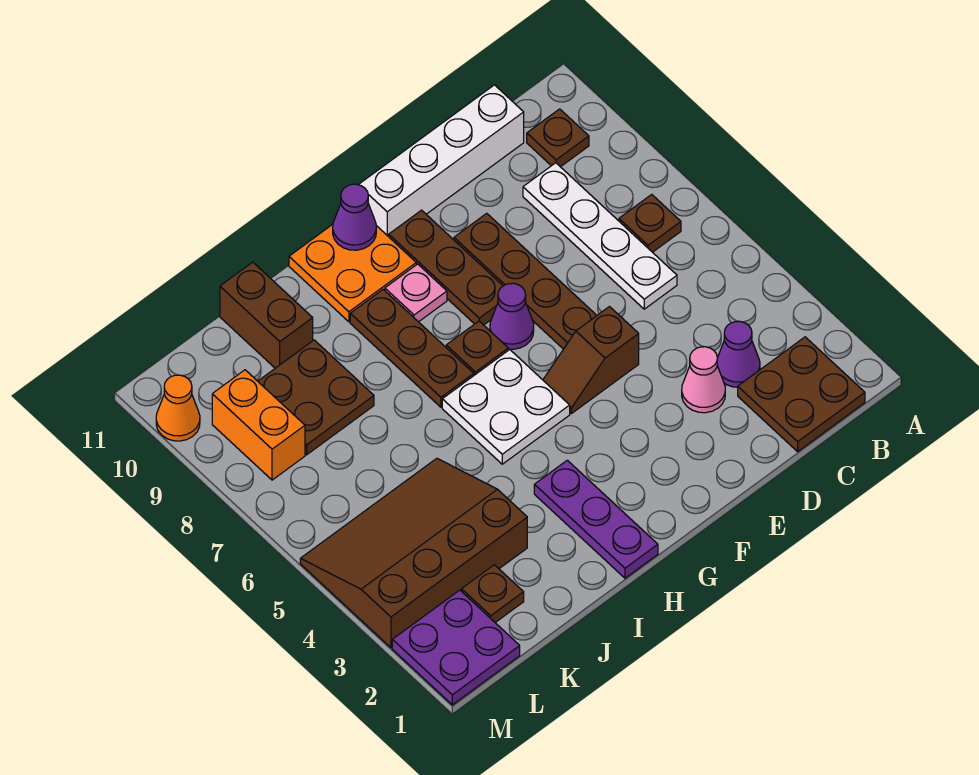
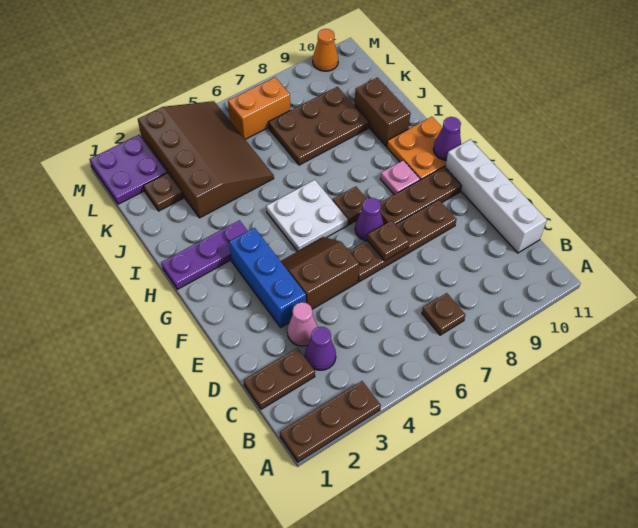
brown plate B1:C2 level 1 -> brown plate C1:C2 level 1
brown plate B10 level 1 -> brown plate E7 level 2
white plate C6:C9 level 1 -> none
none -> blue brick E3:G3 level 1
brown slope E5:F5 level 1 top E -> brown slope E4:F5 level 1 top E
brown plate H7:H9 level 1 -> brown plate A1:A3 level 1
brown plate J8:K9 level 1 -> brown plate J7:K9 level 1
brown brick J10:J11 level 1 -> brown brick I10:J10 level 1
orange brick L8:L9 level 1 -> orange brick L6:L7 level 1

